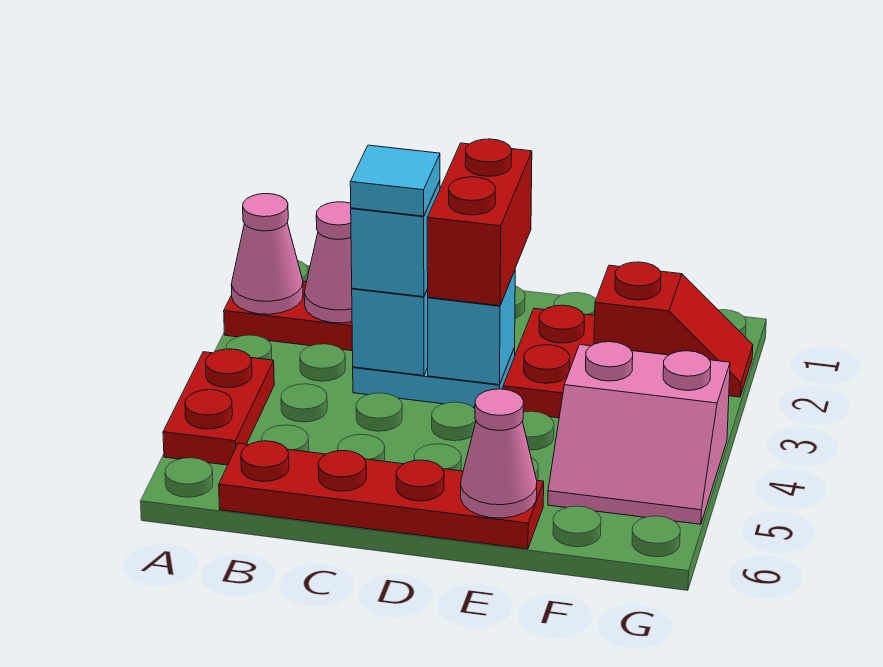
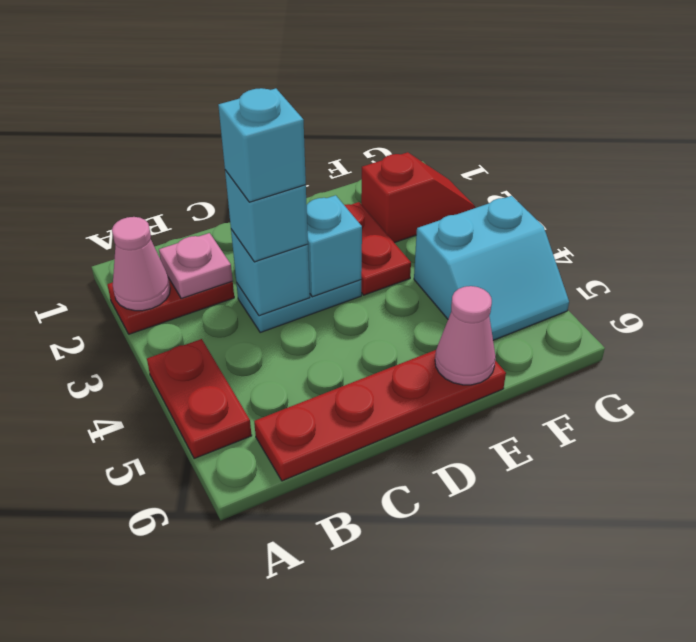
pink cone B2 level 2 -> pink plate B2 level 2
cyan tile C3 level 4 -> cyan brick C3 level 4
red brick D2:D3 level 3 -> none
pink slope F4:G5 level 1 top 4 -> cyan slope F4:G5 level 1 top 4

